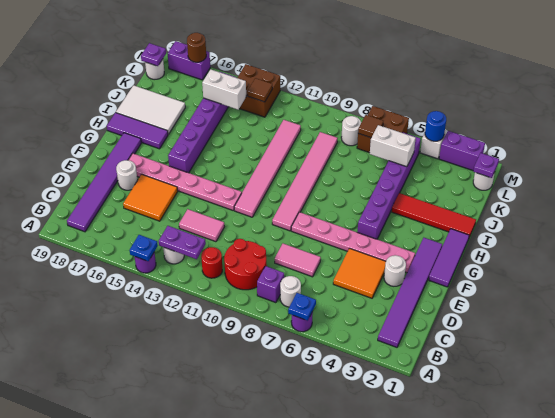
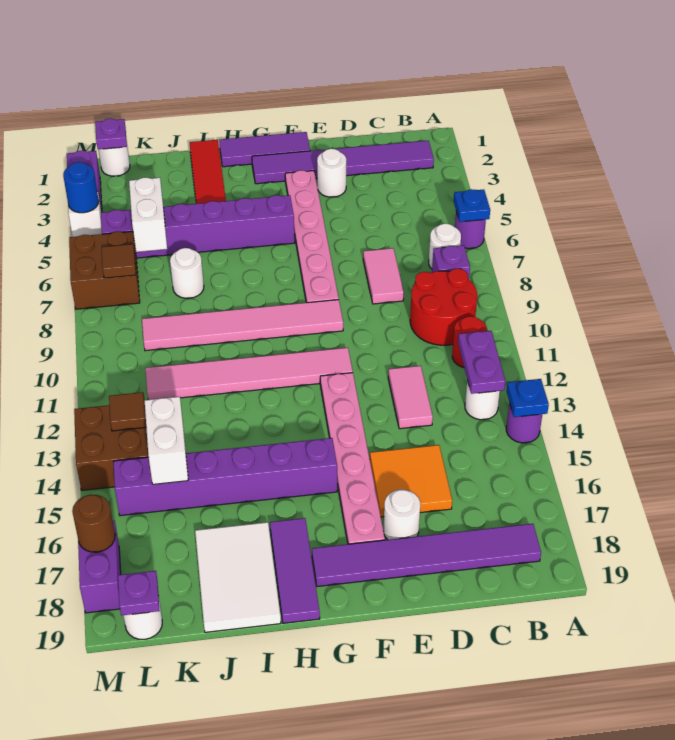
orange tile D4:E5 level 1 -> none
white round brick L8 level 1 -> white round brick J7 level 1

